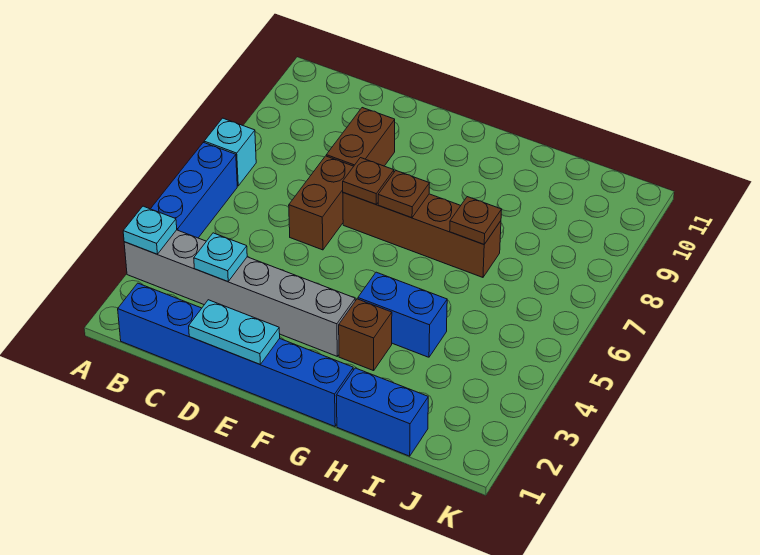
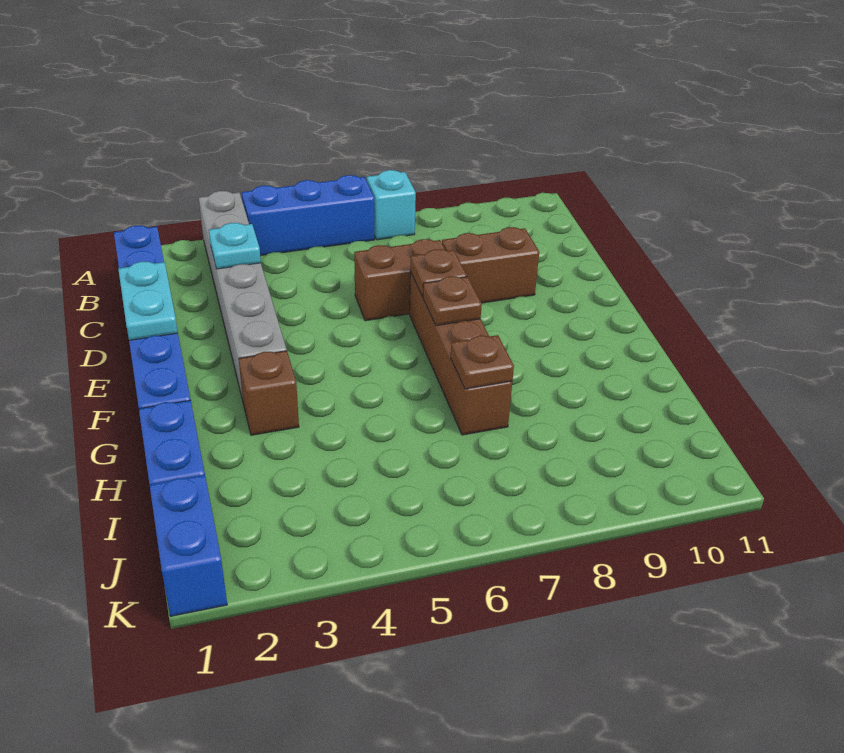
cyan plate A3 level 2 -> none
blue brick G4:H4 level 1 -> blue brick J1:K1 level 1

